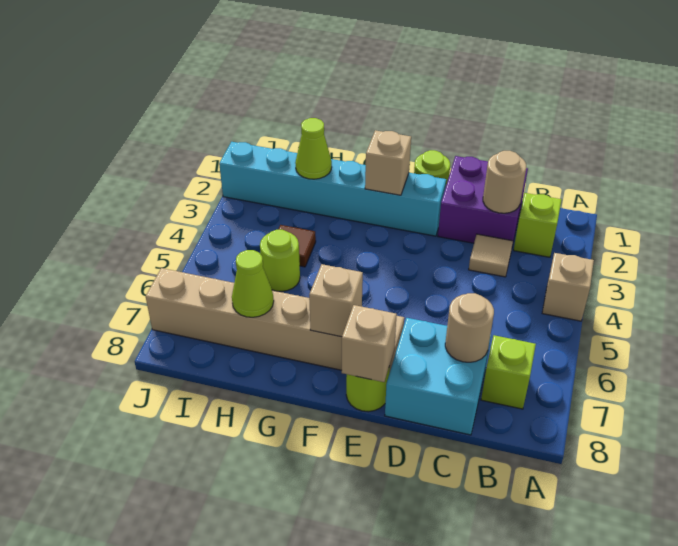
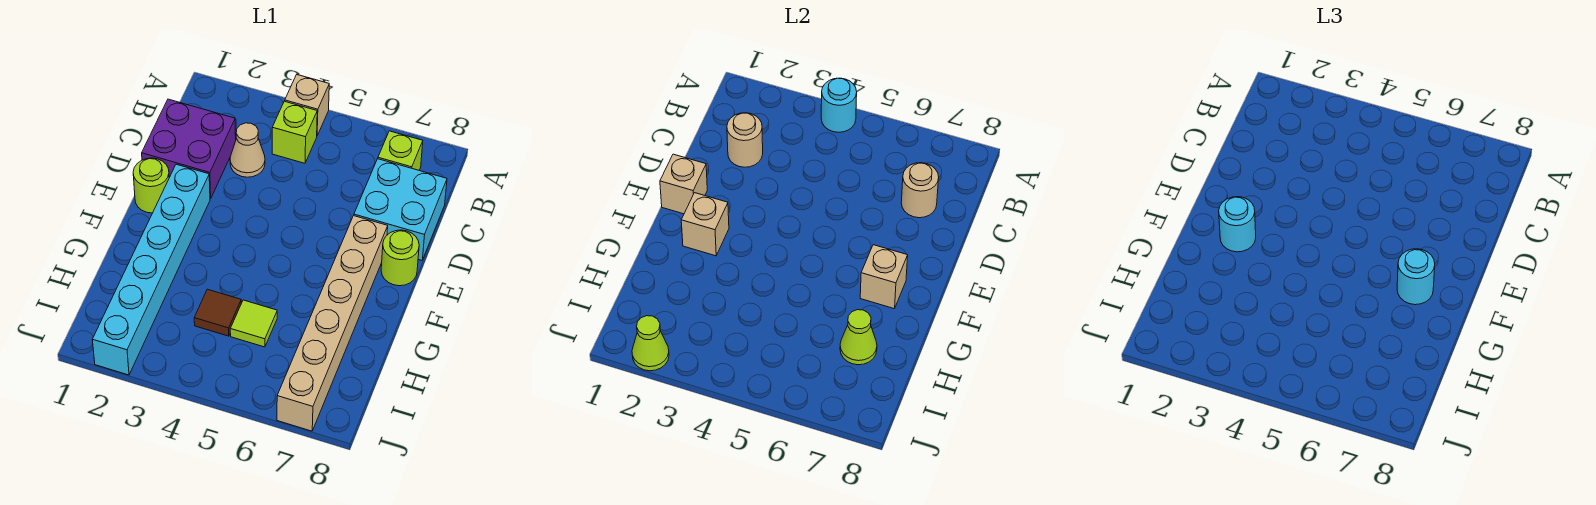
none -> cyan round brick A4 level 2
lime brick B2 level 1 -> lime brick B4 level 1
tan tile C3 level 1 -> tan cone C3 level 1
tan brick E8 level 2 -> tan brick E1 level 2
none -> cyan round brick F2 level 3
none -> cyan round brick F7 level 3
lime cone H2 level 2 -> lime cone J2 level 2
lime round brick H5 level 1 -> lime tile H5 level 1

